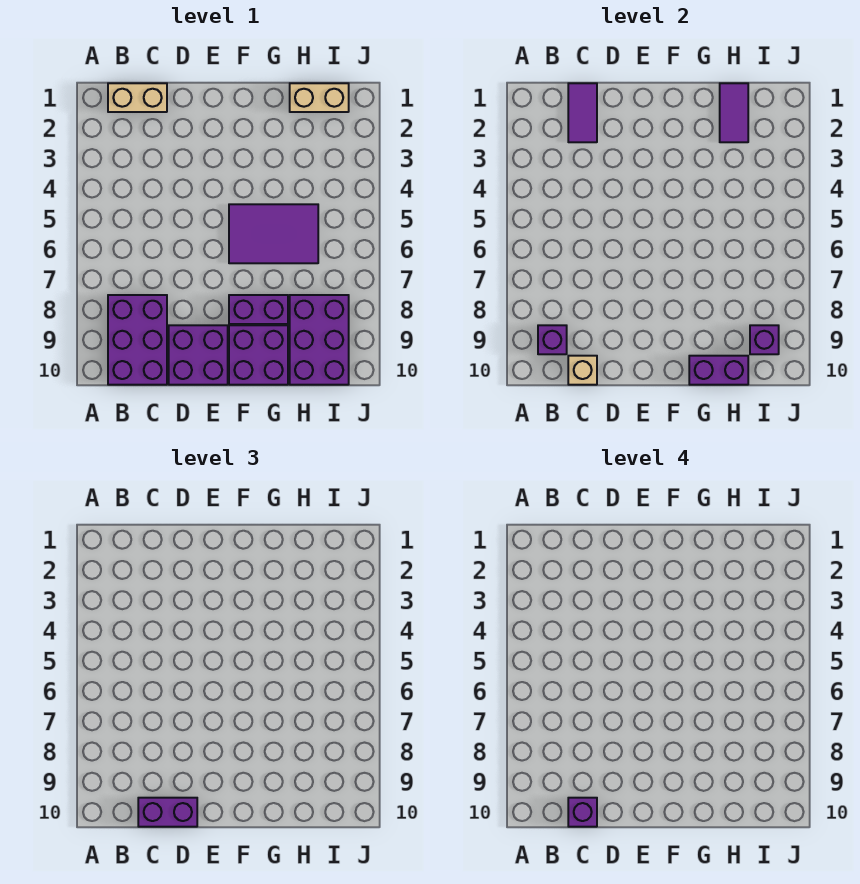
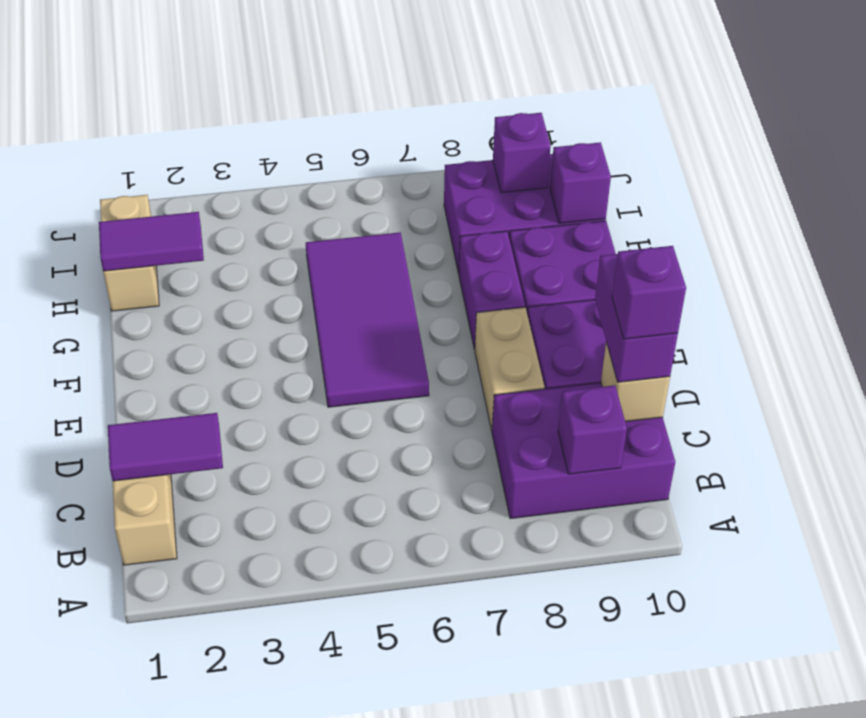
none -> tan brick D8:E8 level 1
purple tile F5:H6 level 1 -> purple tile E5:H6 level 1
purple brick G10:H10 level 2 -> purple brick H10 level 2

